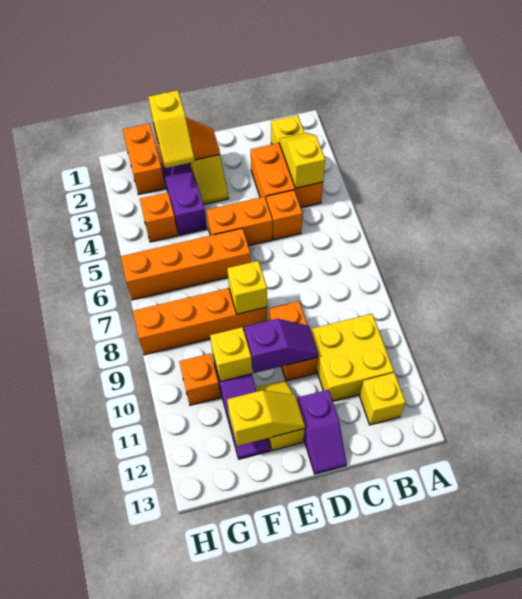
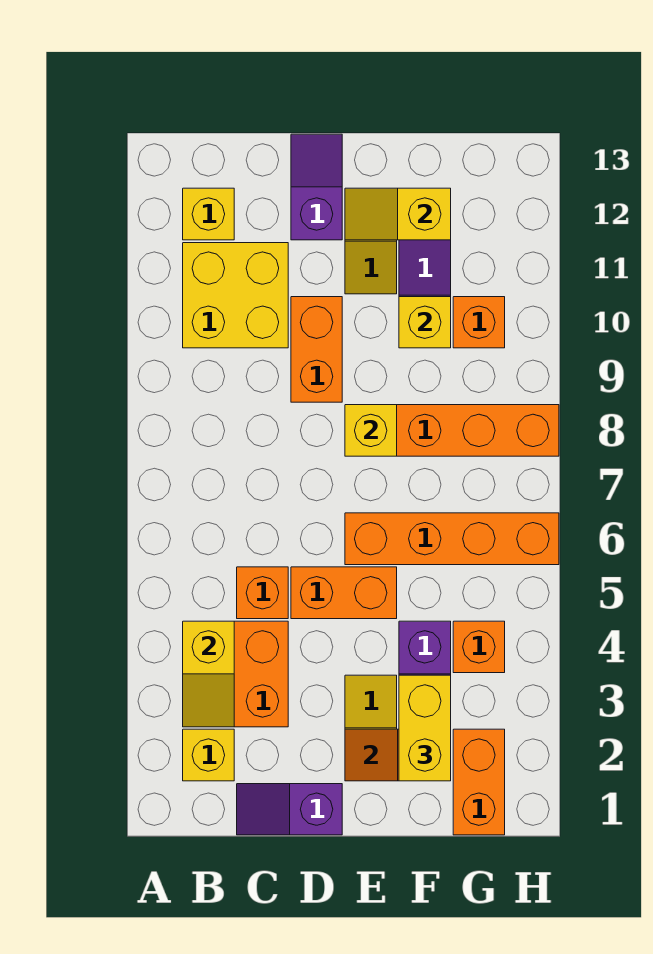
purple slope D10:E10 level 2 top E -> purple slope C1:D1 level 1 top D
yellow slope F2:F3 level 3 top 2 -> yellow brick F2:F3 level 3

